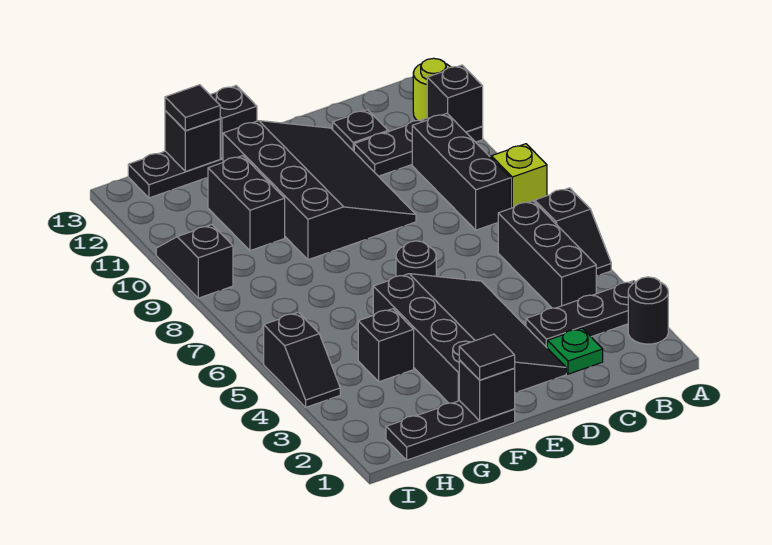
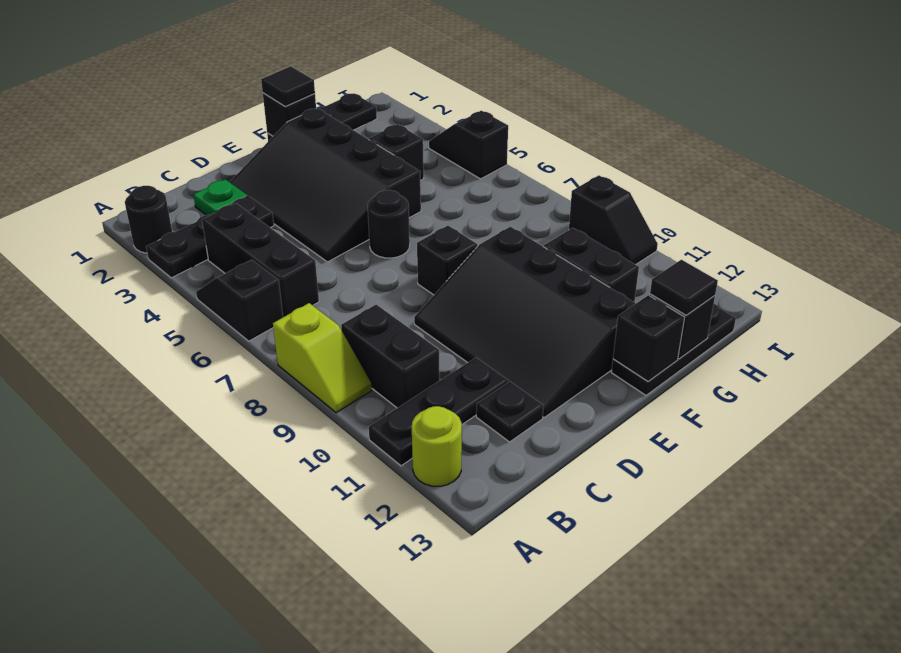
black brick A11 level 2 -> black brick E8 level 1
black brick B8:B10 level 1 -> black brick B9:B10 level 1

